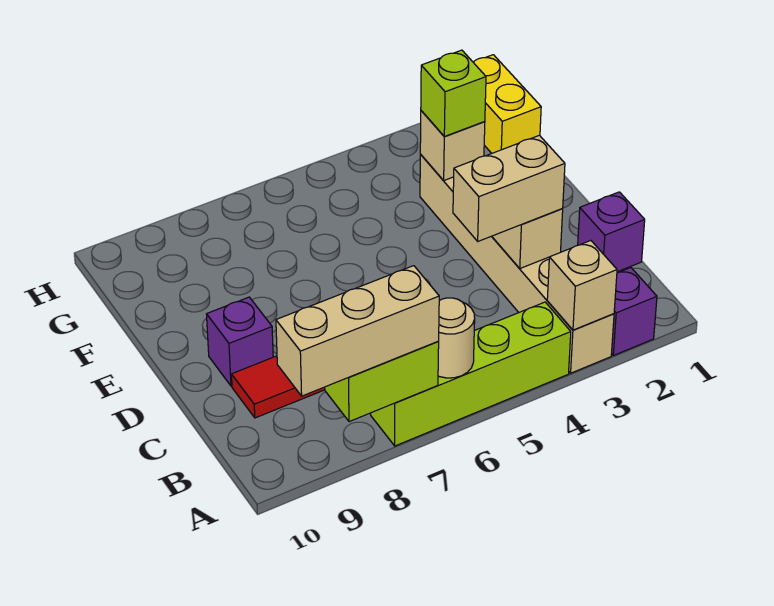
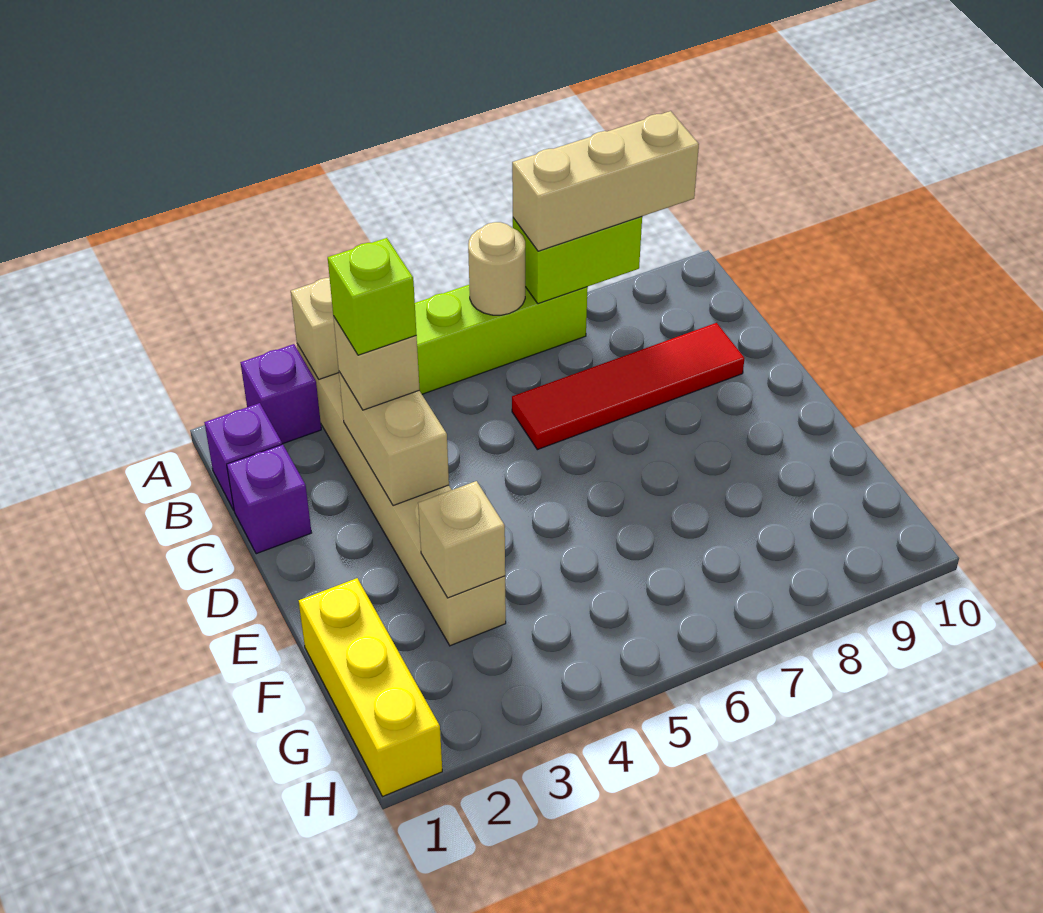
tan brick C3:C4 level 3 -> tan brick C3 level 3
purple brick D9 level 1 -> purple brick B1 level 1
lime brick F3 level 3 -> lime brick C3 level 4
yellow brick G1:H1 level 1 -> yellow brick F1:H1 level 1

